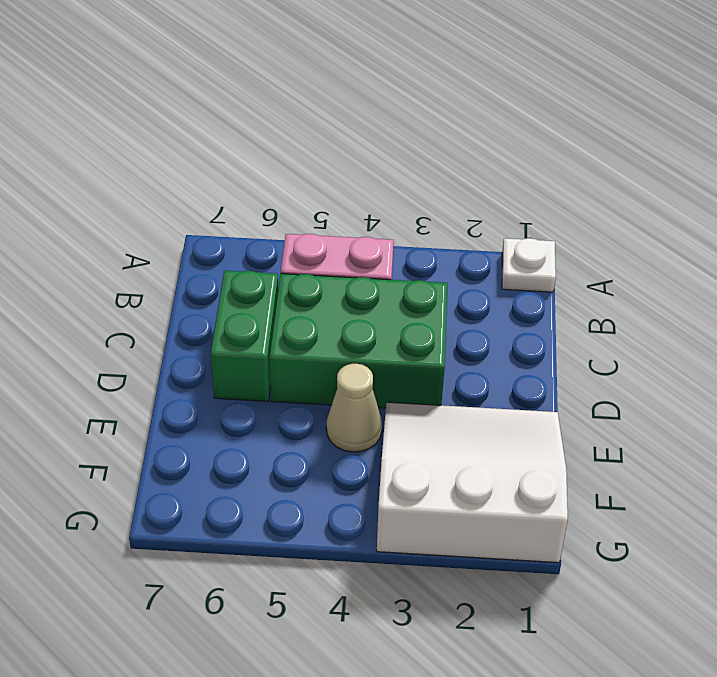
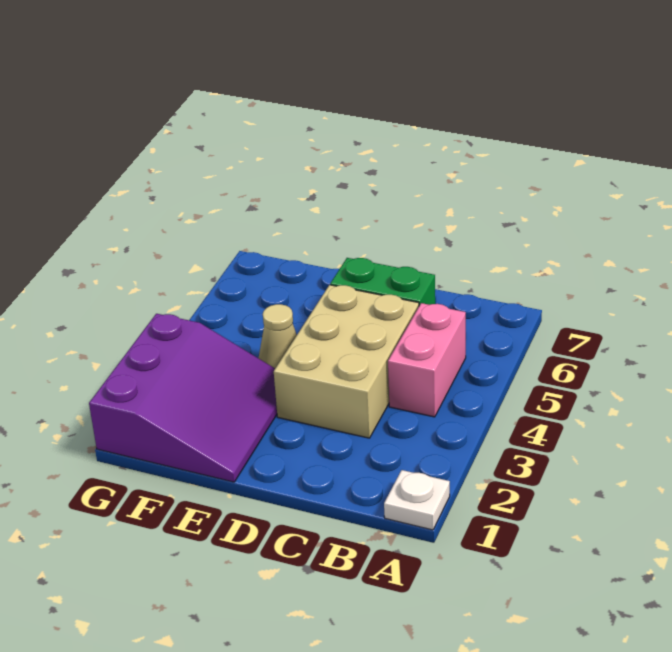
green brick C3:D5 level 1 -> tan brick C3:D5 level 1
white slope E1:G3 level 1 top G -> purple slope E1:G3 level 1 top G

